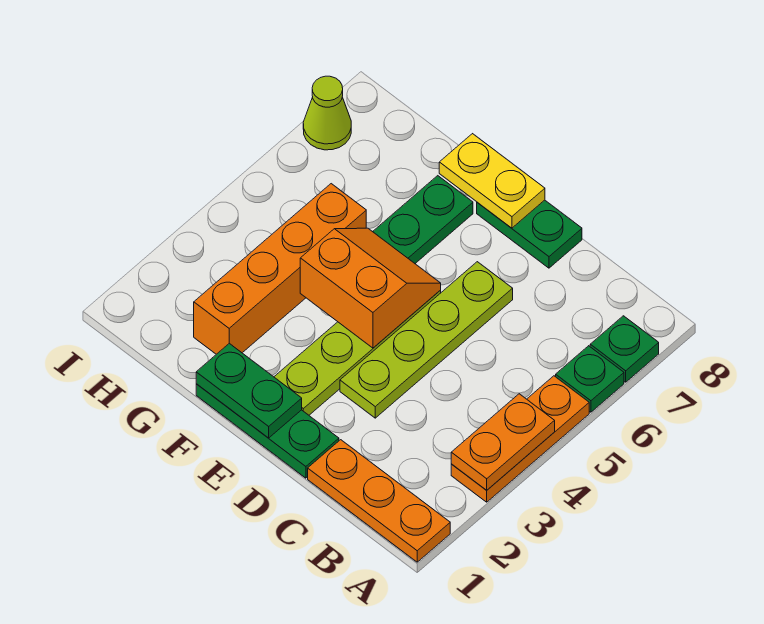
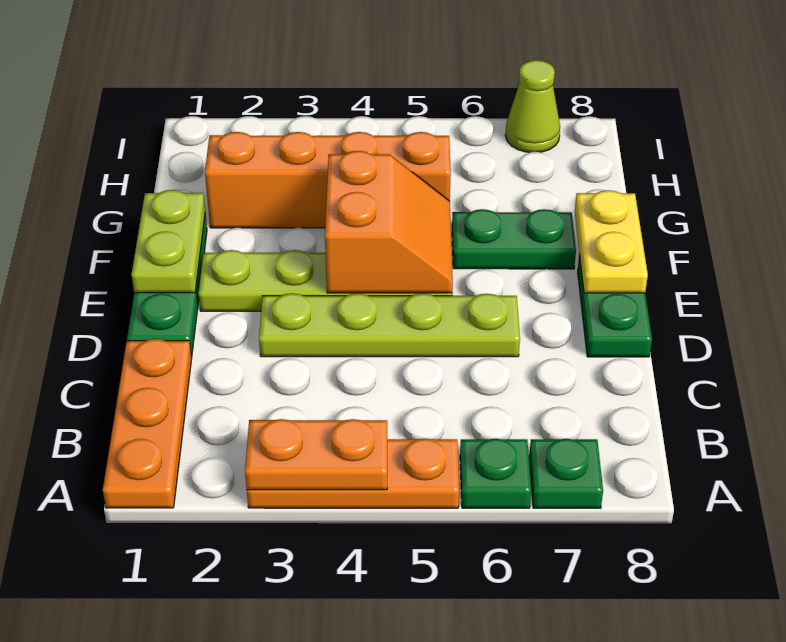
green plate E1:F1 level 2 -> lime plate E1:F1 level 2

